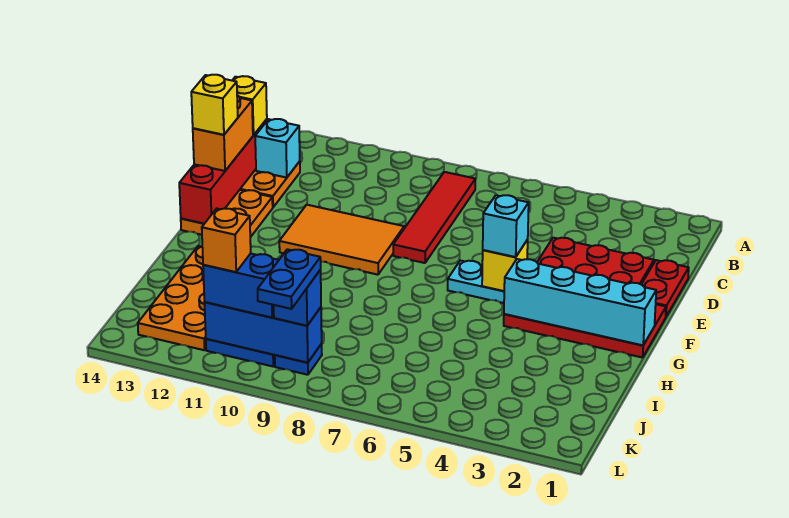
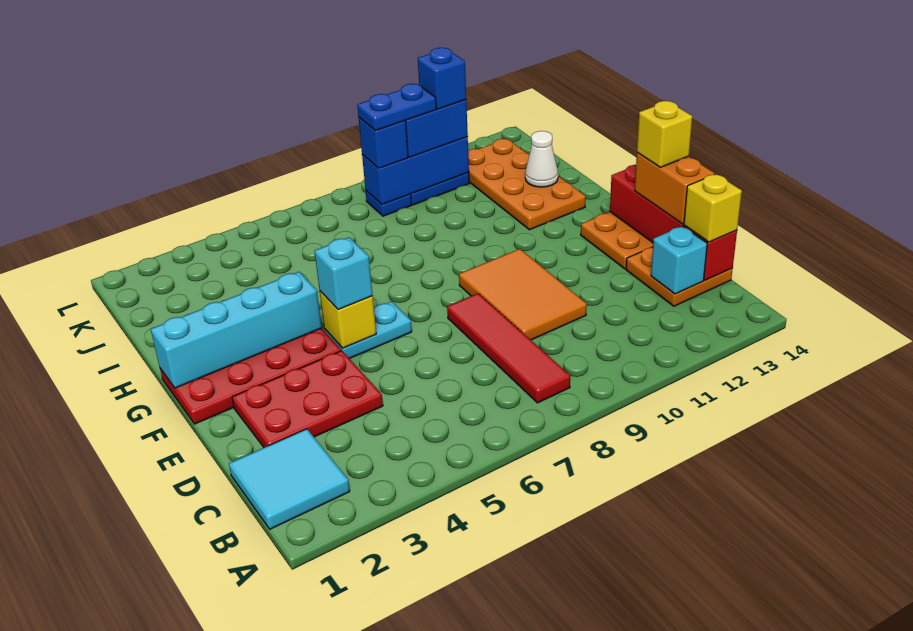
none -> cyan tile B1:C2 level 1
red plate D1:E1 level 1 -> none
orange tile E9:F11 level 1 -> orange tile D9:F10 level 1
none -> white cone I13 level 2
blue plate K9:L9 level 4 -> blue plate K9:K10 level 4
orange brick K11 level 4 -> blue brick K11 level 4

